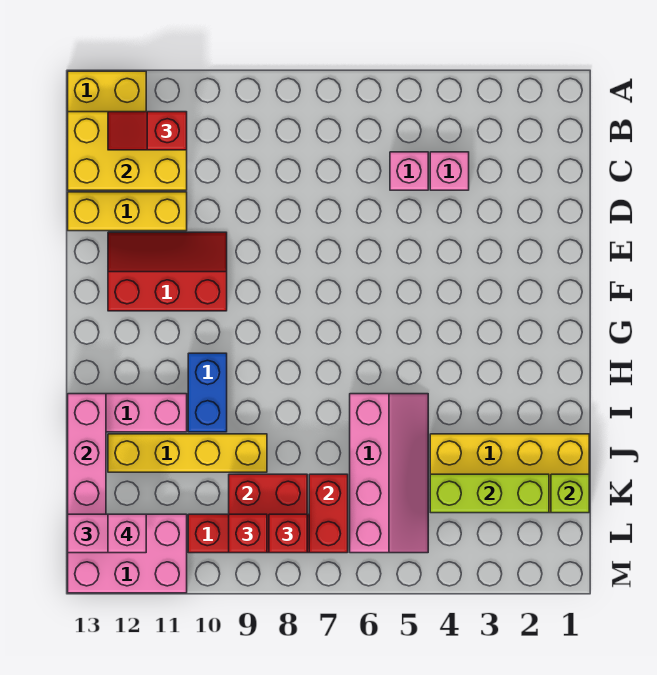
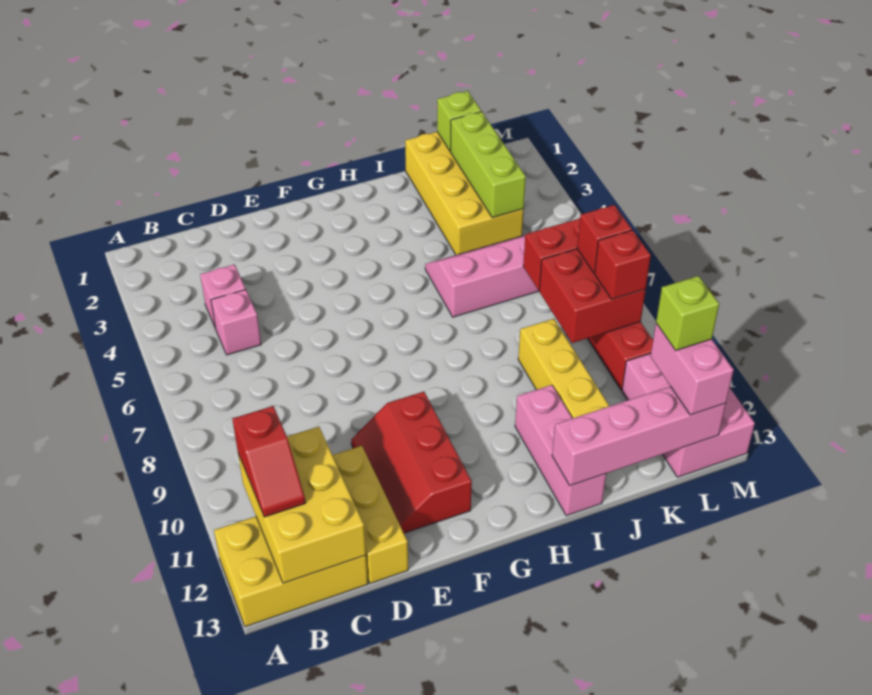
blue brick H10:I10 level 1 -> none
pink brick L12 level 4 -> lime brick L12 level 4

